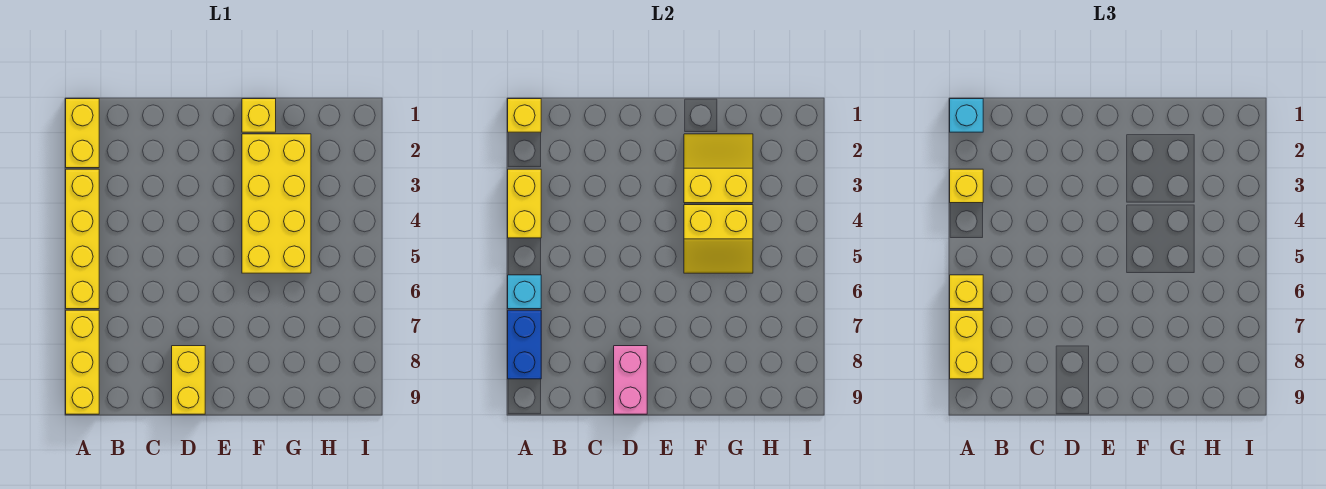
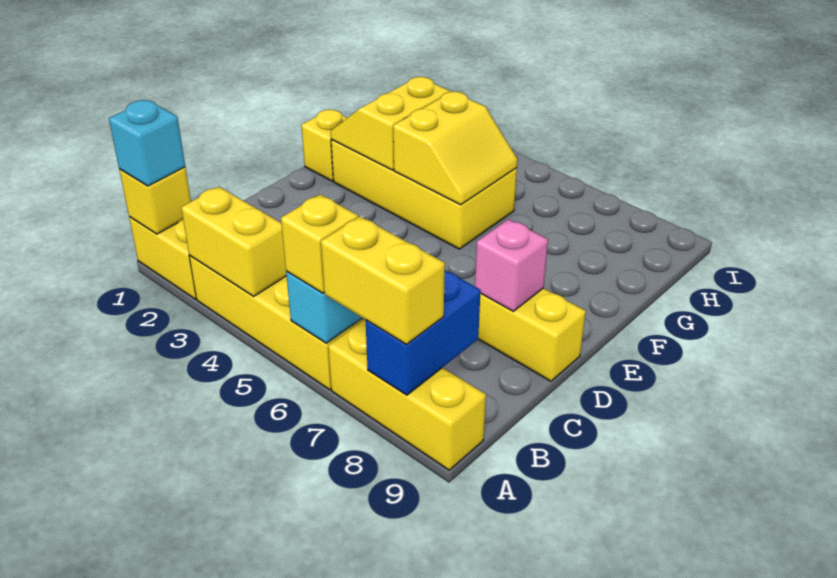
yellow brick A3 level 3 -> none
blue brick A7:A8 level 2 -> blue brick A8:B8 level 2
pink brick D8:D9 level 2 -> pink brick D8 level 2

